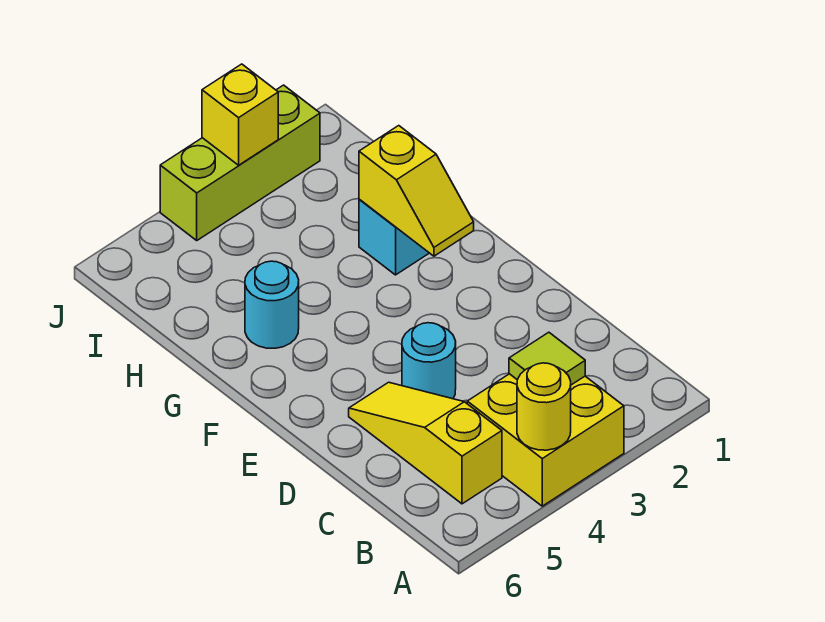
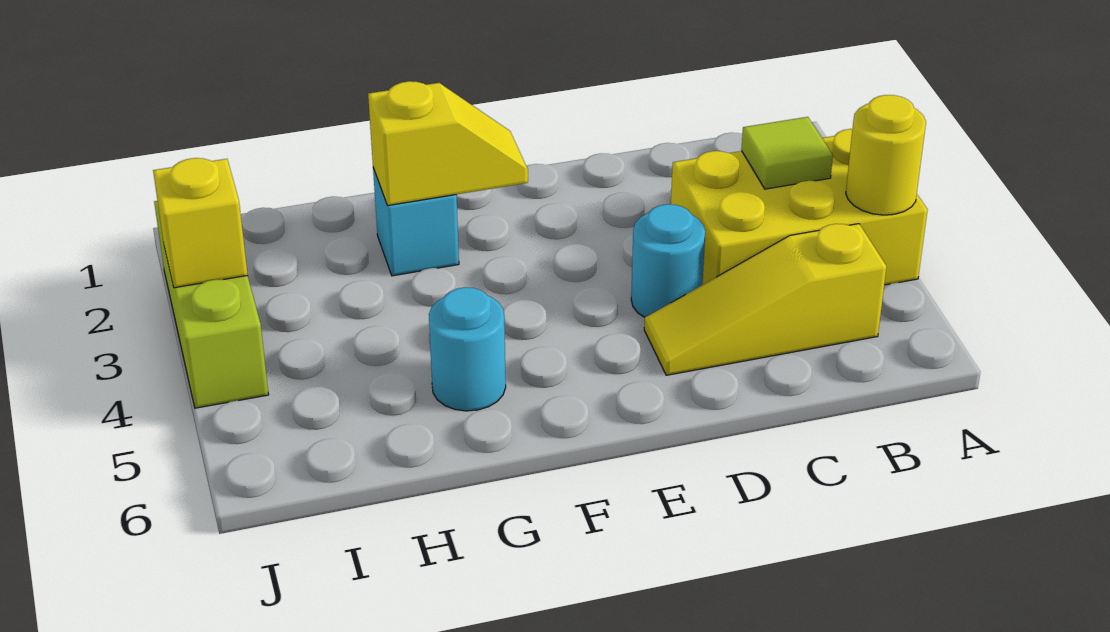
yellow brick A3:B4 level 1 -> yellow brick A3:C4 level 1

